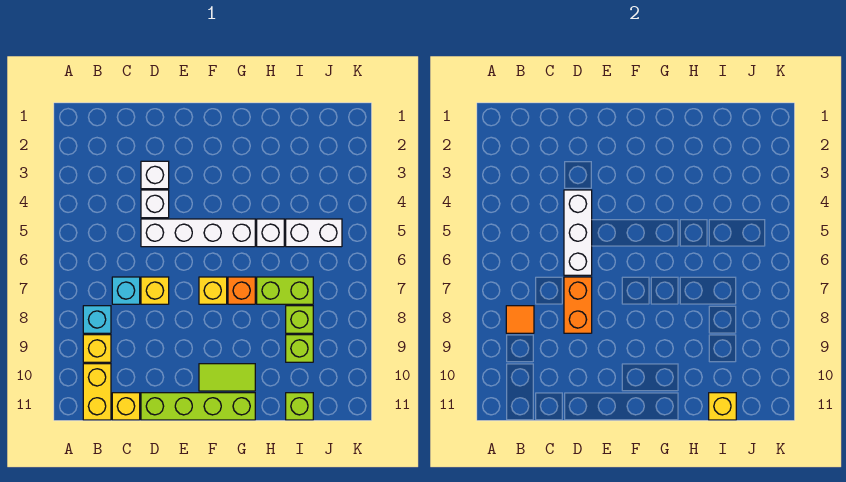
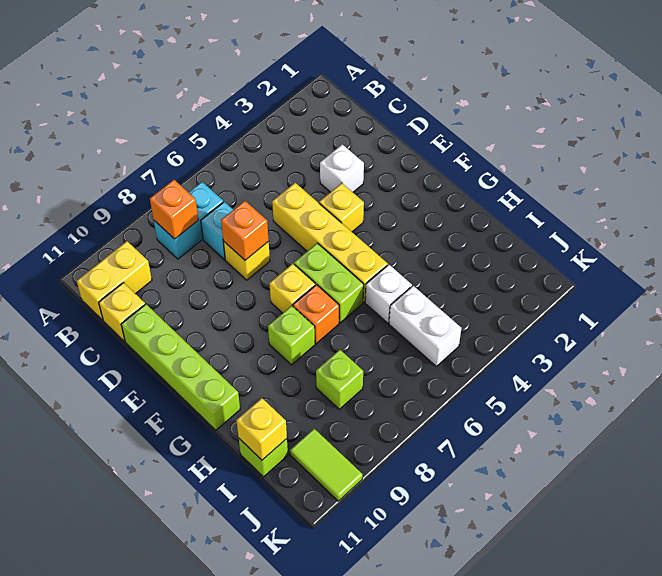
cyan brick B8 level 1 -> cyan brick B7:B8 level 1
orange tile B8 level 2 -> orange brick B8 level 2
yellow brick B9 level 1 -> yellow brick E4 level 1
white brick D4 level 1 -> none
white brick D4:D6 level 2 -> none
white brick D5:G5 level 1 -> yellow brick D5:G5 level 1
orange brick D7:D8 level 2 -> orange brick D7 level 2
lime tile F10:G10 level 1 -> lime tile J10:K10 level 1
lime brick H7:I7 level 1 -> lime brick F6:G6 level 1
lime brick I9 level 1 -> lime brick G8 level 1

